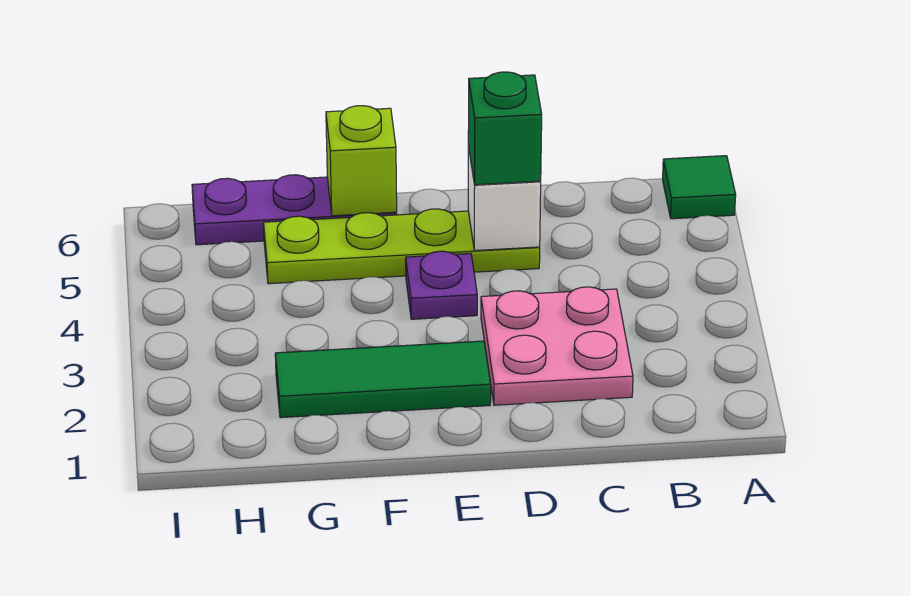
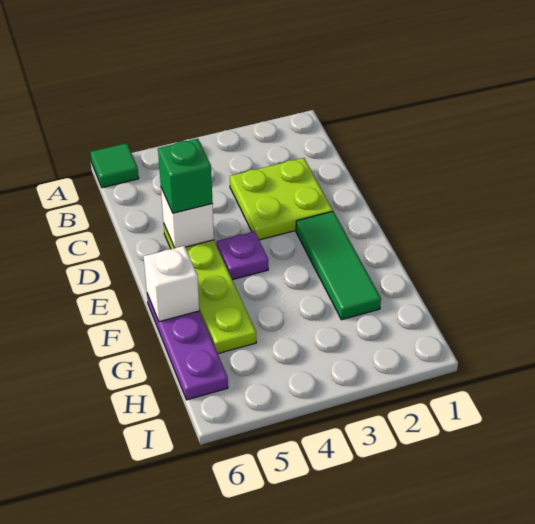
pink plate C2:D3 level 1 -> lime plate C2:D3 level 1
lime brick F6 level 2 -> white brick F6 level 2

